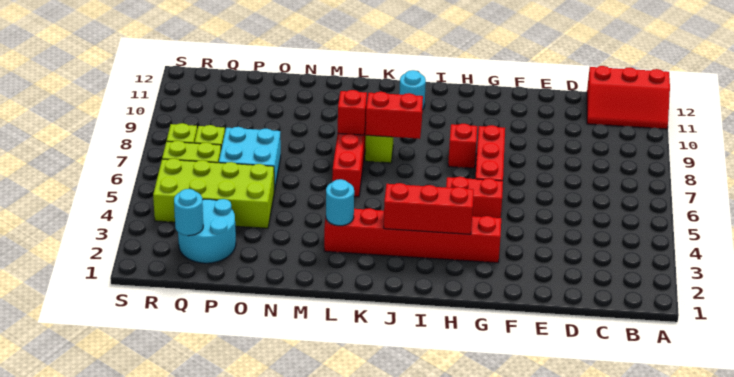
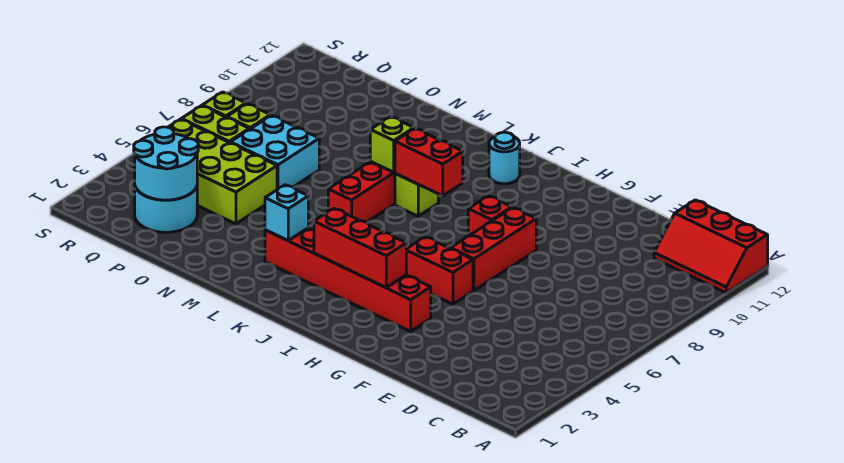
cyan round brick L3 level 2 -> cyan brick L3 level 2
red brick L8 level 2 -> lime brick L8 level 2
cyan round brick Q2 level 2 -> cyan round brick P2:Q3 level 2

